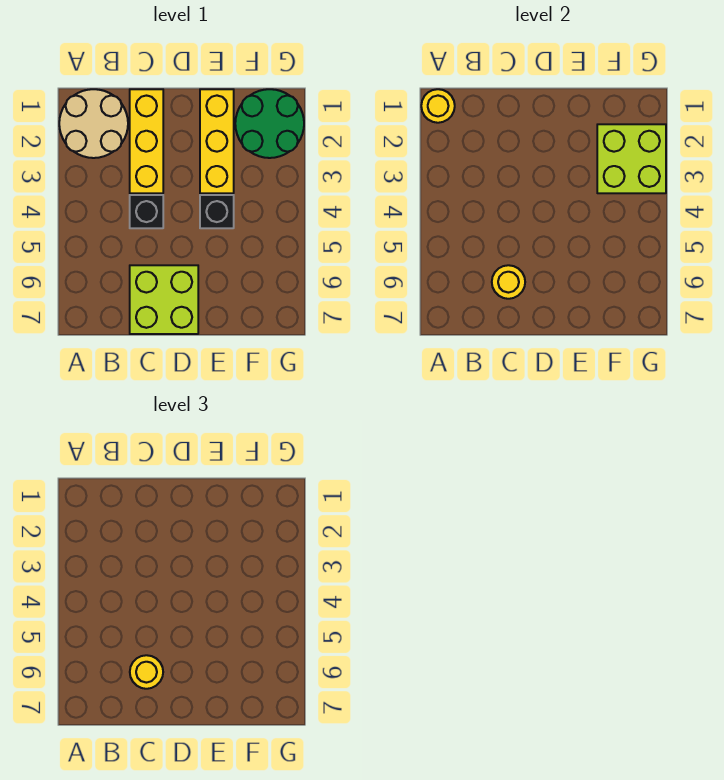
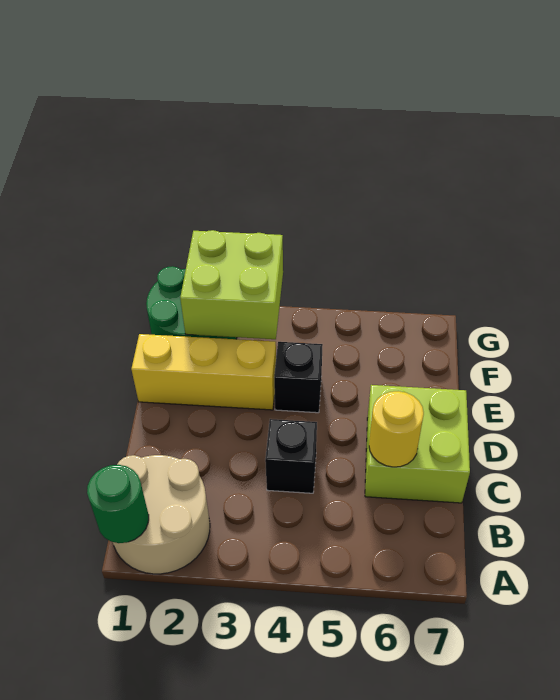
yellow round brick A1 level 2 -> green round brick A1 level 2
yellow brick C1:C3 level 1 -> none
yellow round brick C6 level 3 -> none

